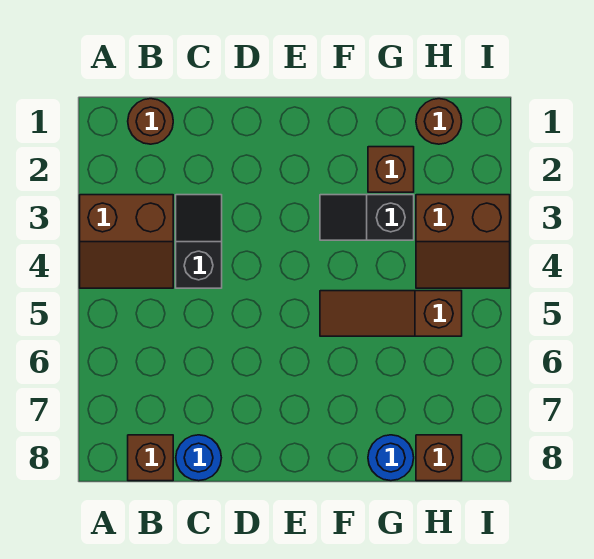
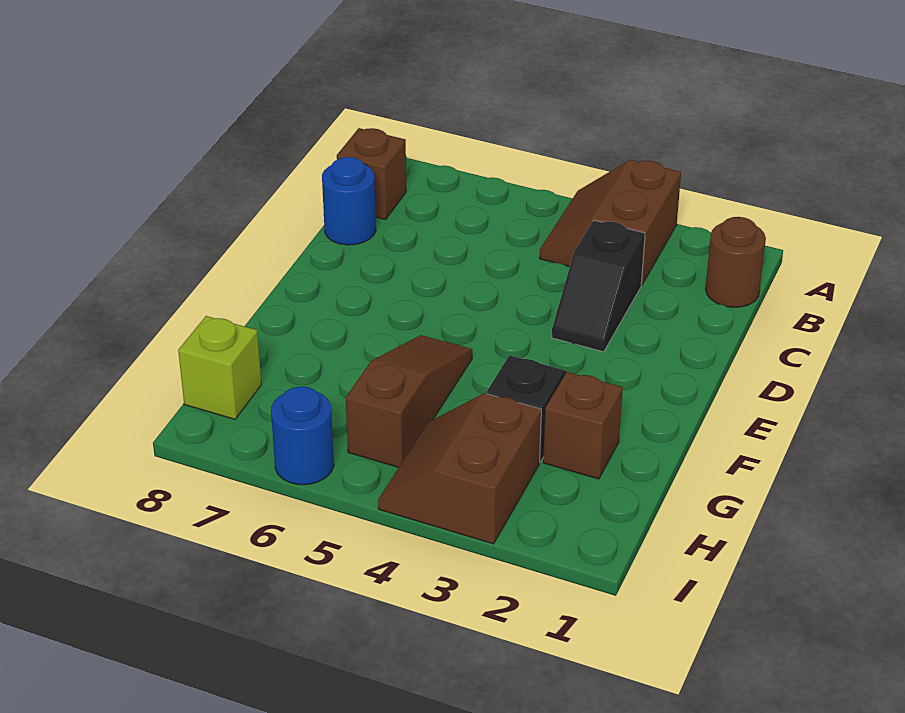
black slope C3:C4 level 1 top 4 -> black slope C3:D3 level 1 top C
blue round brick G8 level 1 -> blue round brick I6 level 1
brown round brick H1 level 1 -> none
brown brick H8 level 1 -> lime brick H8 level 1

